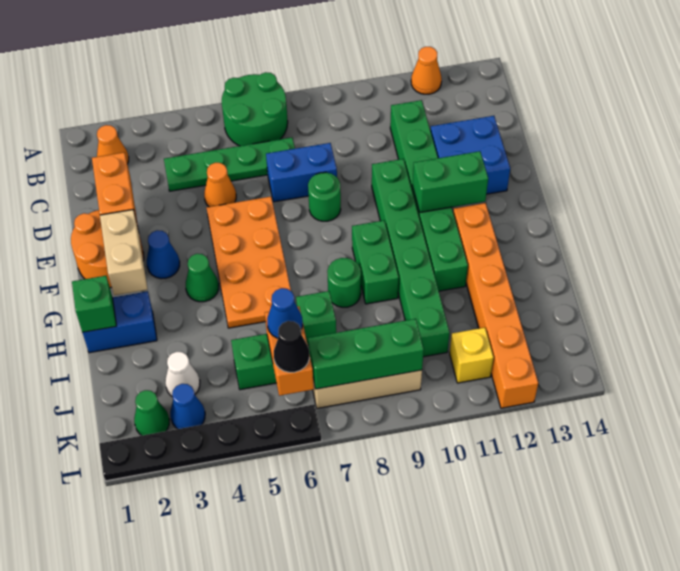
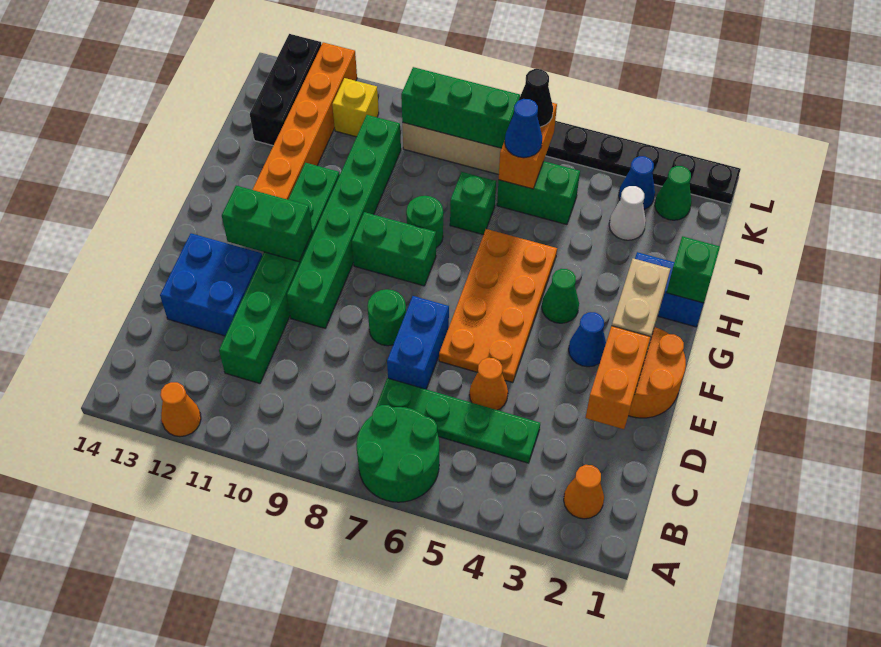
blue brick D7:D8 level 1 -> blue brick D7:E7 level 1
green brick G9:H9 level 1 -> green brick G8:G9 level 1
none -> black brick J13:L13 level 1

